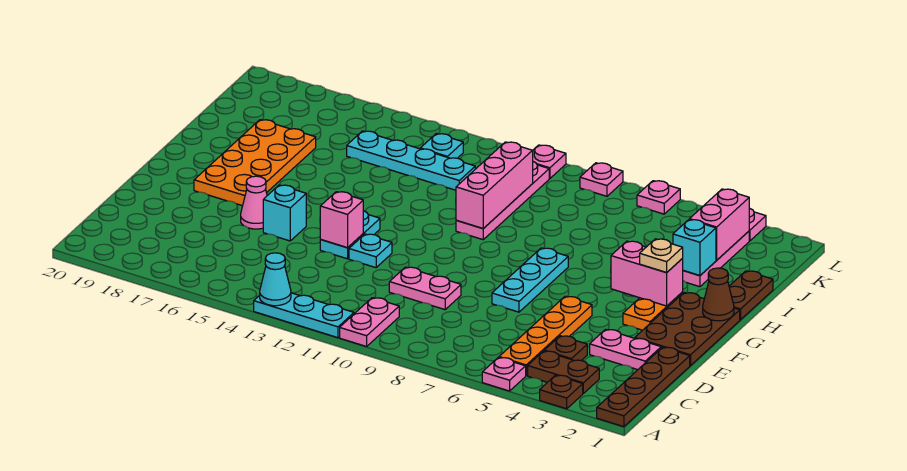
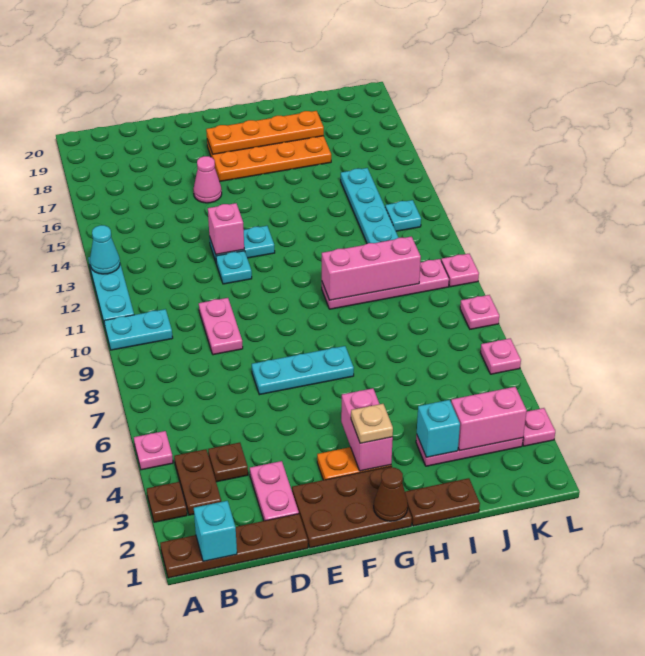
pink plate A10:B10 level 1 -> cyan plate A10:B10 level 1
orange plate B5:E5 level 1 -> orange plate F18:I18 level 2
cyan brick E15 level 1 -> cyan brick B1 level 2

